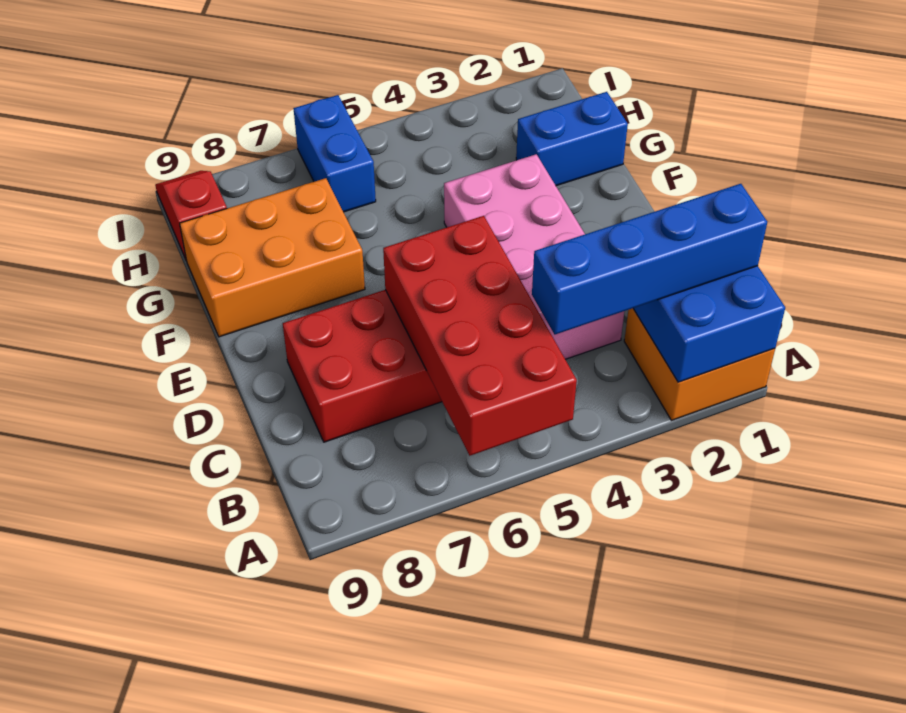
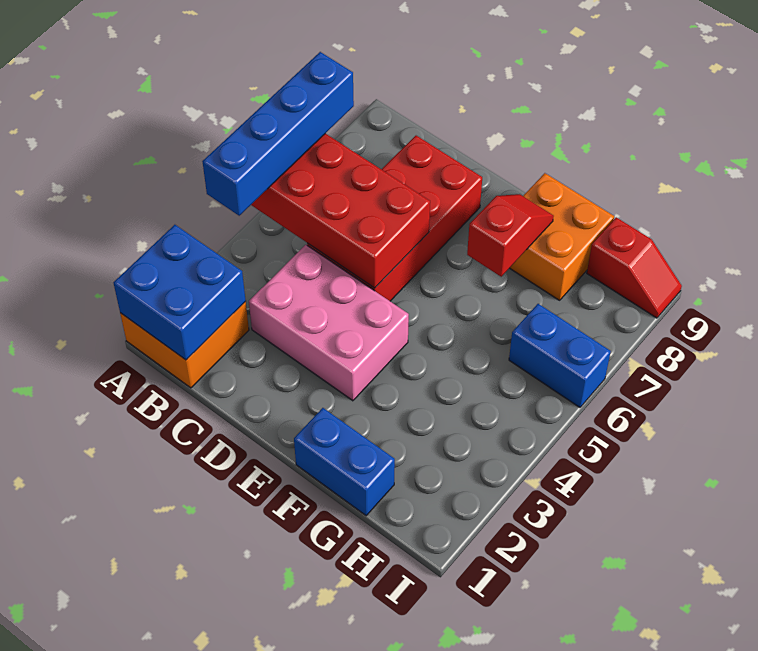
blue brick B1:B4 level 3 -> blue brick A4:A7 level 3
pink brick C3:F4 level 1 -> pink brick C3:E4 level 1
orange brick F7:G9 level 1 -> orange brick F8:G9 level 1
none -> red slope F7:F8 level 2 top 7
blue brick G1:G2 level 1 -> blue brick F1:G1 level 1

